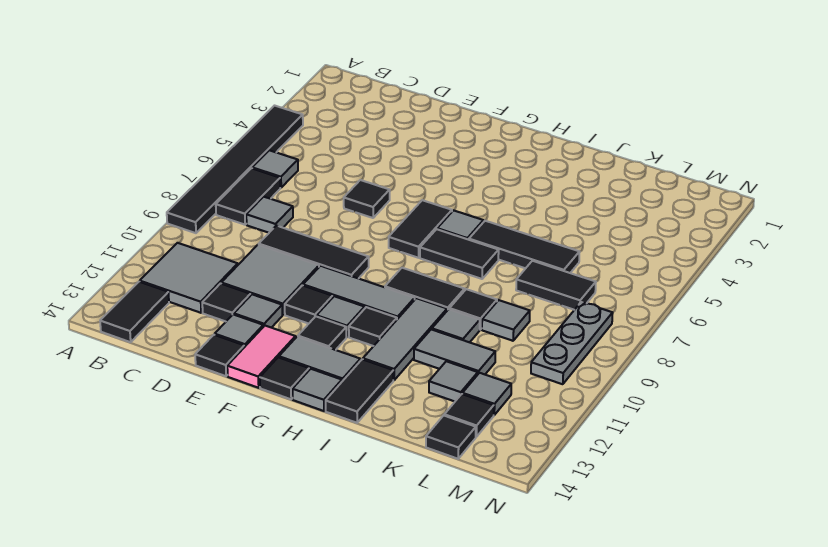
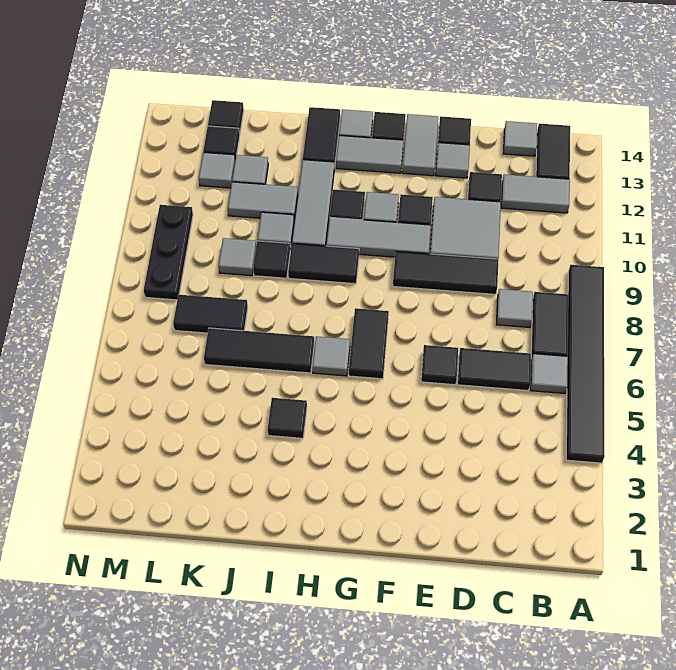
grey tile B11:C12 level 1 -> grey tile B12:C12 level 1
grey tile E12 level 1 -> grey tile C14 level 1
pink tile F13:F14 level 1 -> grey tile F13:F14 level 1
black tile G12 level 1 -> black tile I4 level 1
black tile H7:I7 level 1 -> black tile C6:D6 level 1
grey plate M8:M10 level 1 -> black plate M8:M10 level 1

